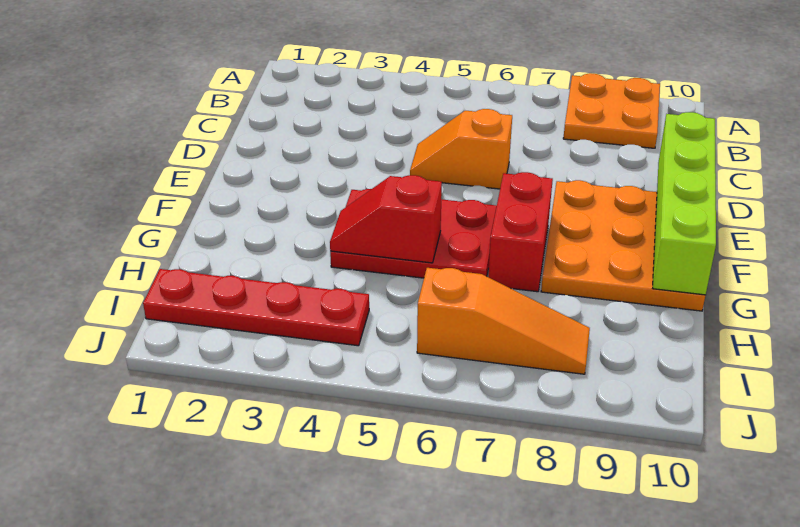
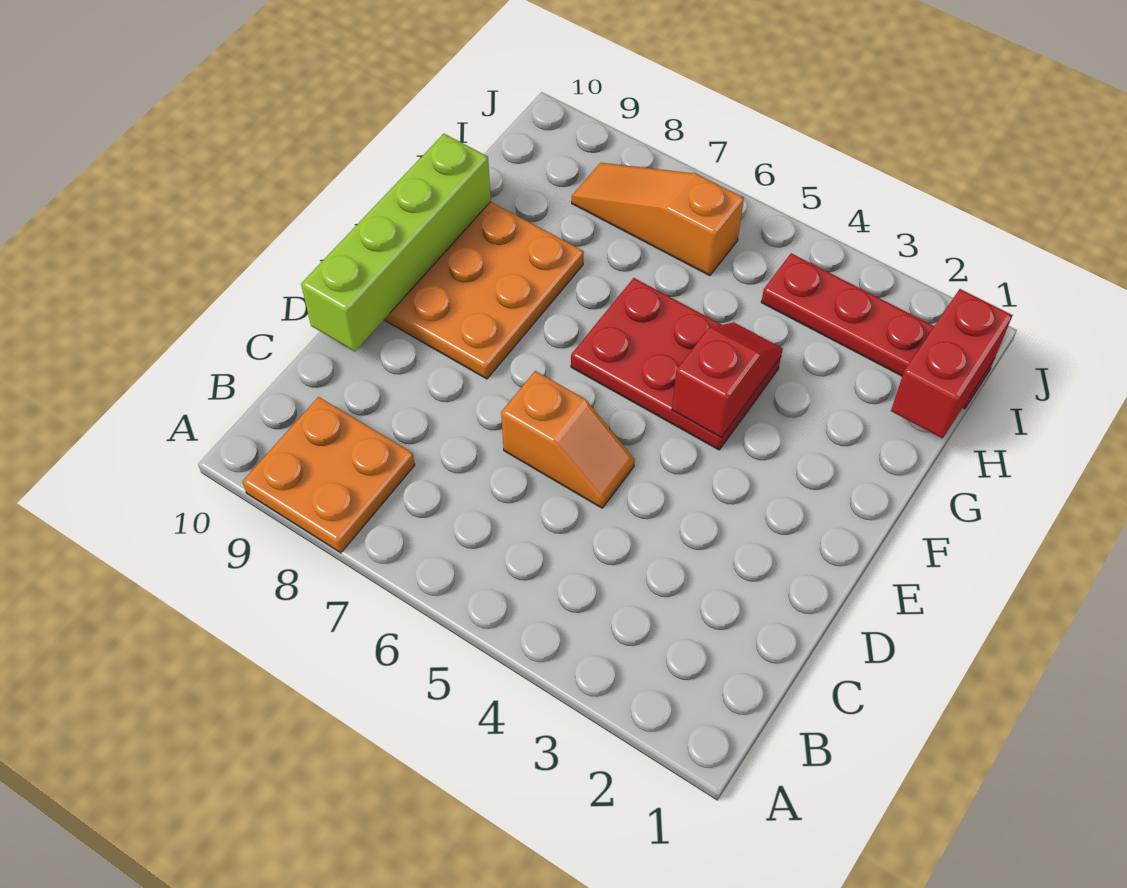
red brick F7:G7 level 1 -> red brick H1:I1 level 2
red slope G4:G5 level 2 top 5 -> red slope F4:G4 level 2 top F

